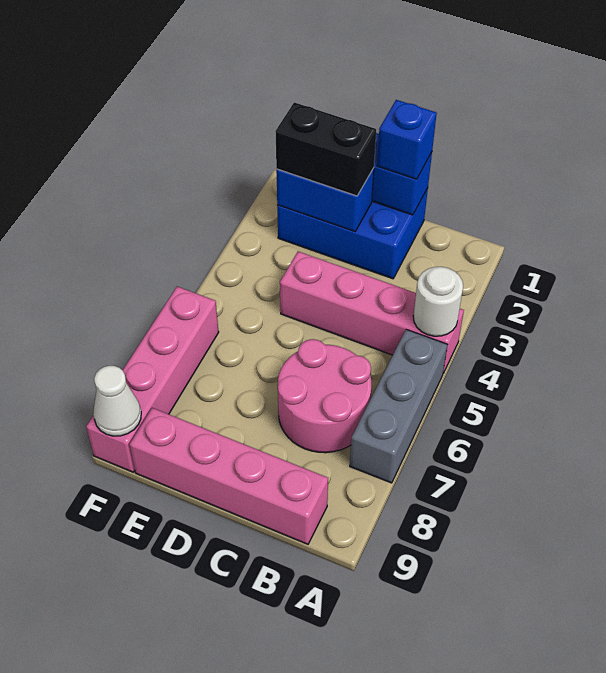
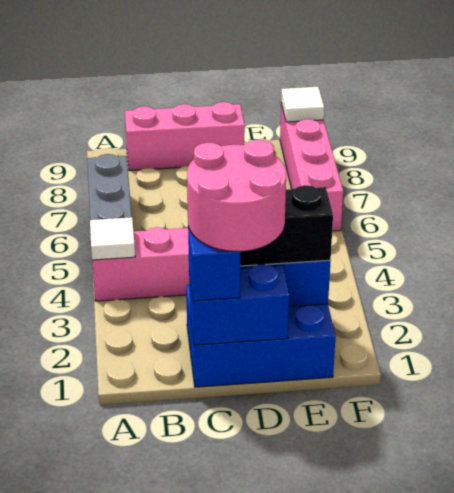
white round brick A4 level 2 -> white tile A4 level 2
pink round brick B6:C7 level 1 -> pink round brick C1:D2 level 4
pink brick B9:E9 level 1 -> pink brick B9:D9 level 1
white cone F9 level 2 -> white tile F9 level 2

